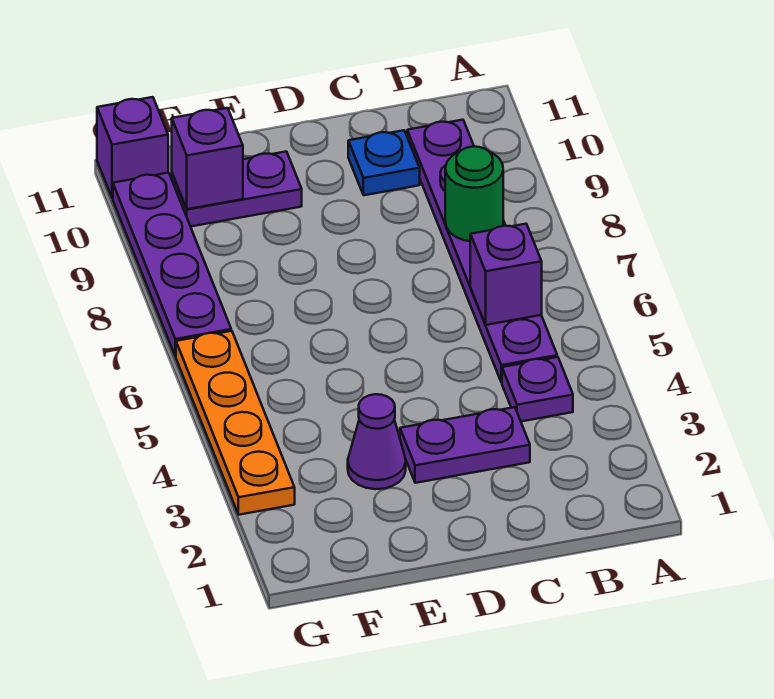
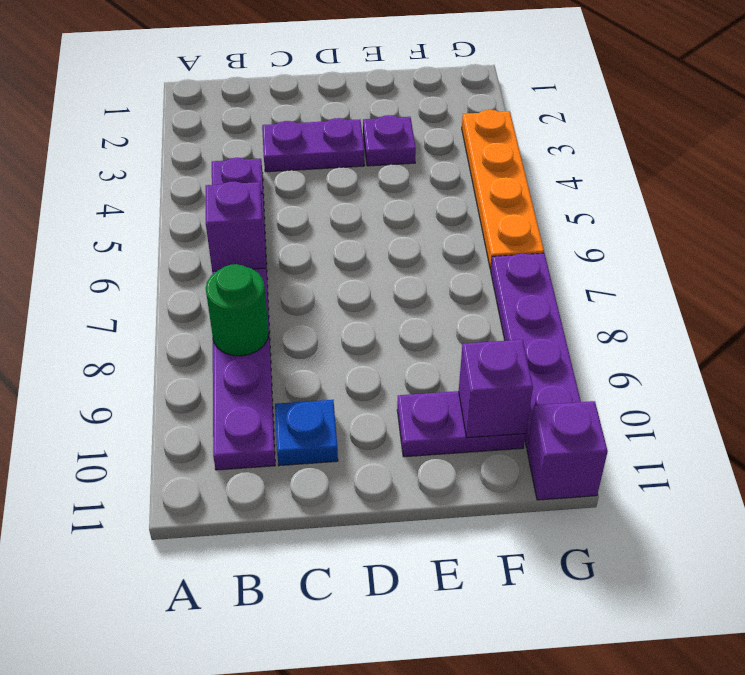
purple cone E3 level 1 -> purple plate E3 level 1

